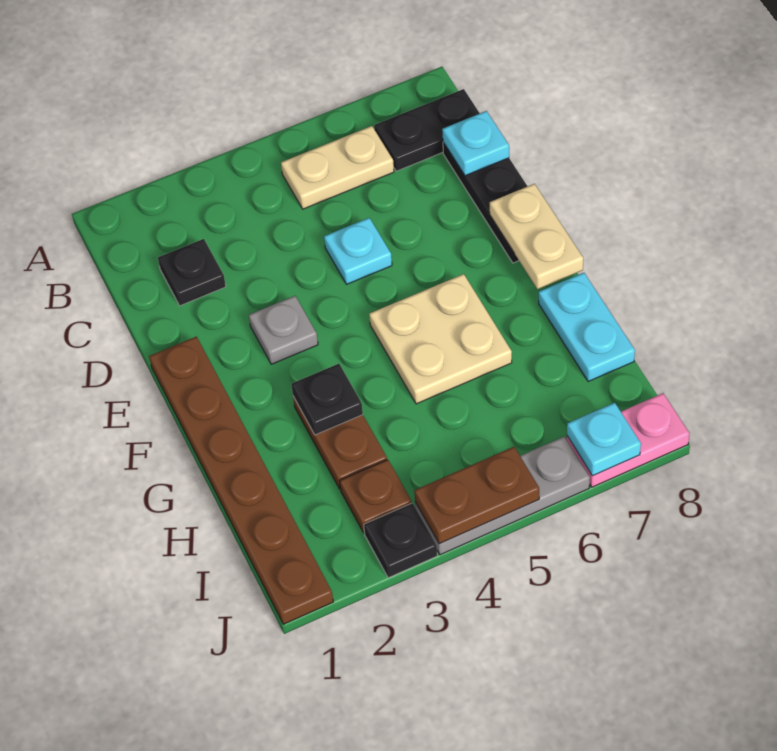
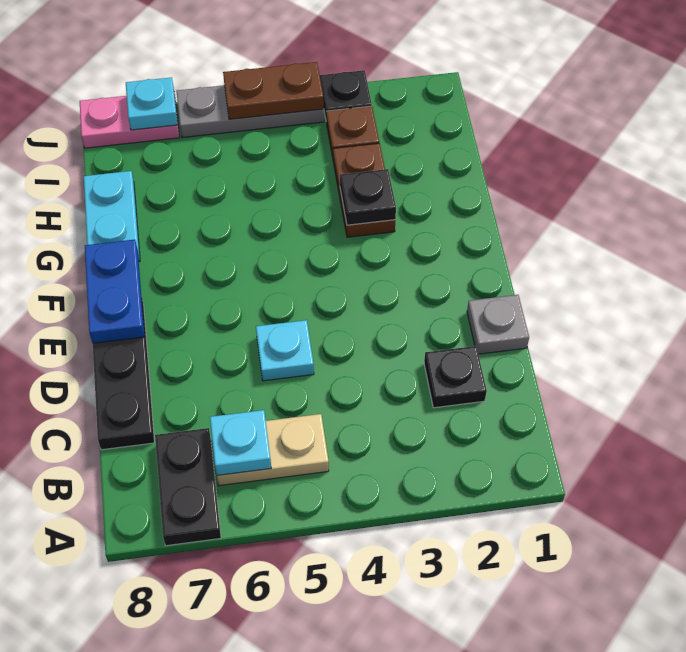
black plate B7:B8 level 1 -> black plate A7:B7 level 1
cyan plate C8 level 2 -> cyan plate B6 level 2
brown plate E1:J1 level 1 -> none
grey plate E3 level 1 -> grey plate D1 level 1
tan plate E8:F8 level 2 -> blue plate E8:F8 level 2
tan plate F5:G6 level 1 -> none

